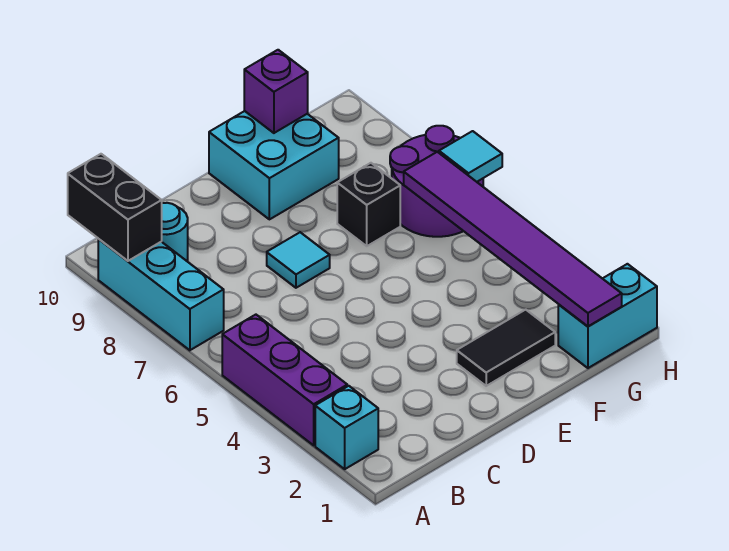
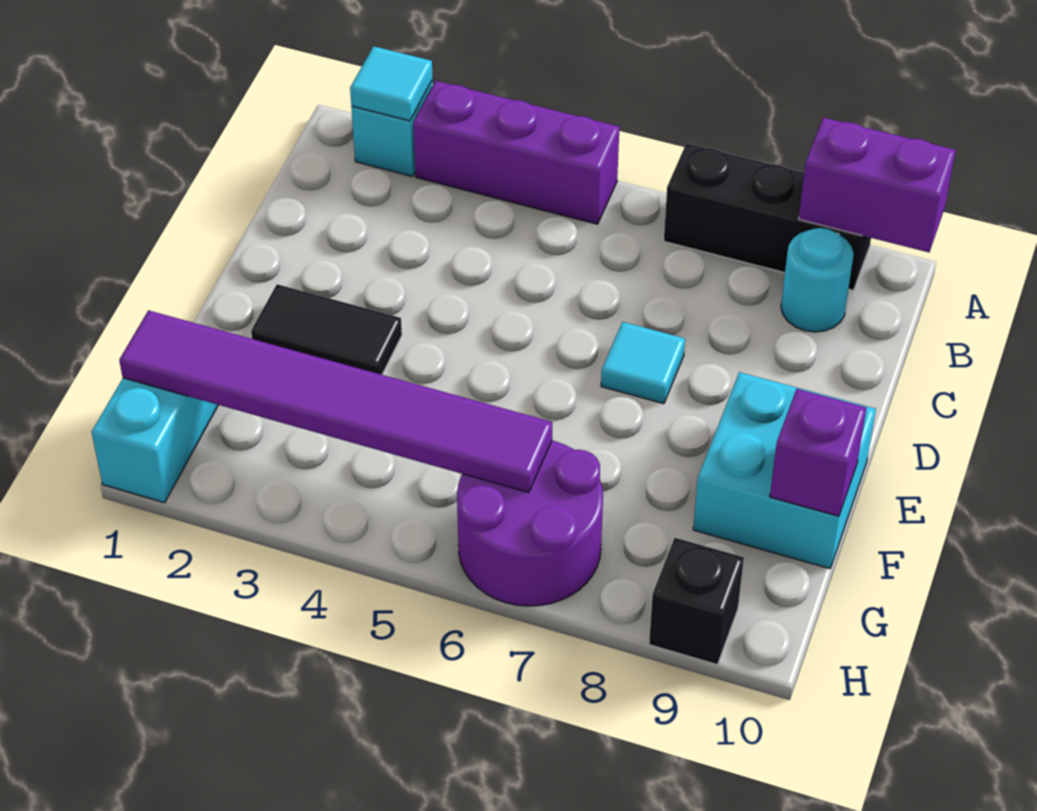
cyan brick A7:A9 level 1 -> black brick A7:A9 level 1
black brick A9:A10 level 2 -> purple brick A9:A10 level 2
black tile E2:F2 level 1 -> black tile E2:E3 level 1
black brick F7 level 1 -> black brick H9 level 1
cyan tile H6 level 2 -> cyan tile A2 level 2

